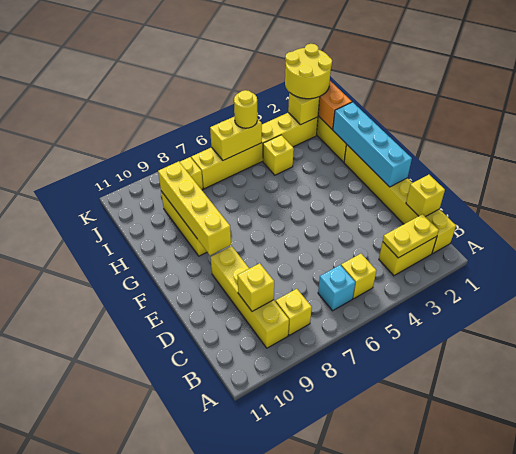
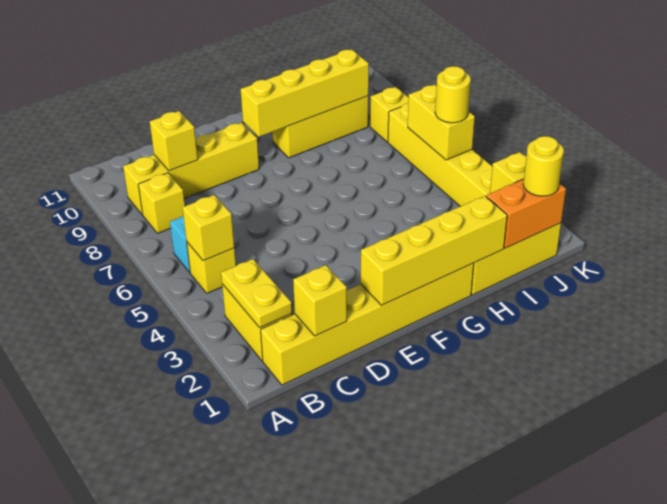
cyan brick E1:H1 level 2 -> yellow brick E1:H1 level 2
yellow brick I4 level 1 -> yellow brick B5 level 2
yellow round brick J1:K2 level 3 -> yellow round brick J1 level 3

